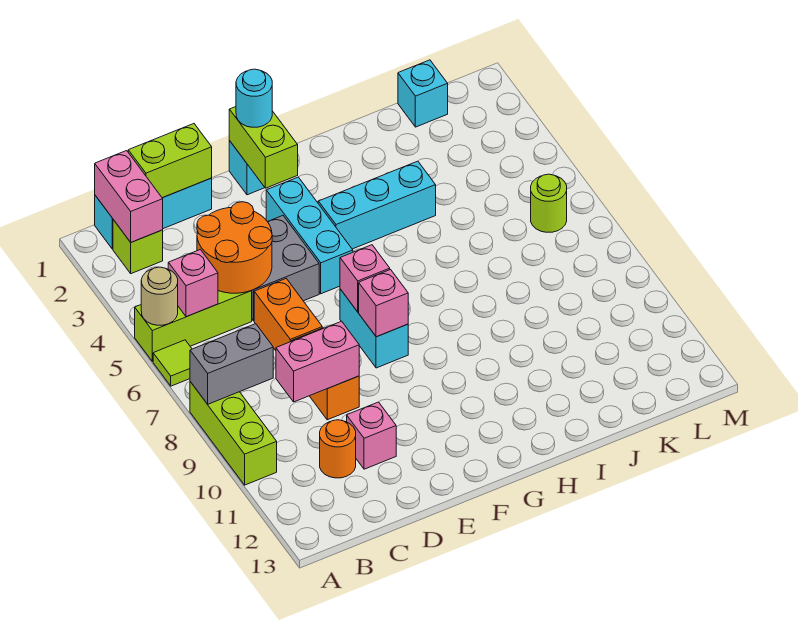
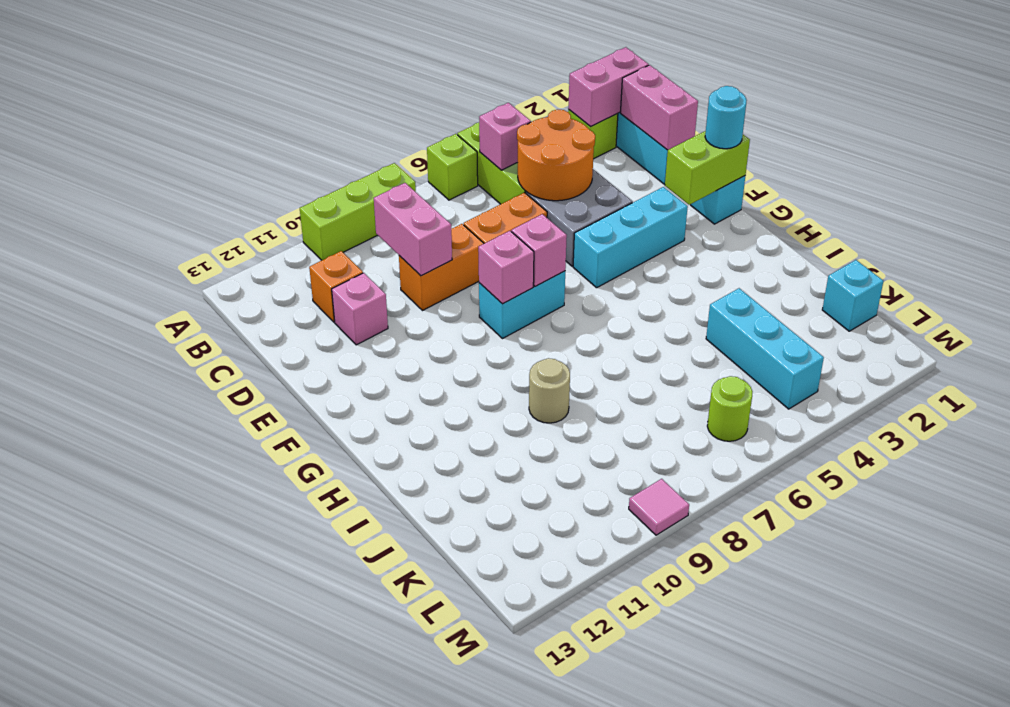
tan round brick A5 level 2 -> tan round brick I9 level 1
lime tile A6 level 1 -> lime brick A6 level 1
grey brick A8:B8 level 2 -> none
lime brick C1:D1 level 2 -> pink brick C1:D1 level 2
orange round brick C11 level 1 -> orange brick C11 level 1
cyan brick G4:I4 level 1 -> cyan brick J4:L4 level 1
none -> pink tile M9 level 1

